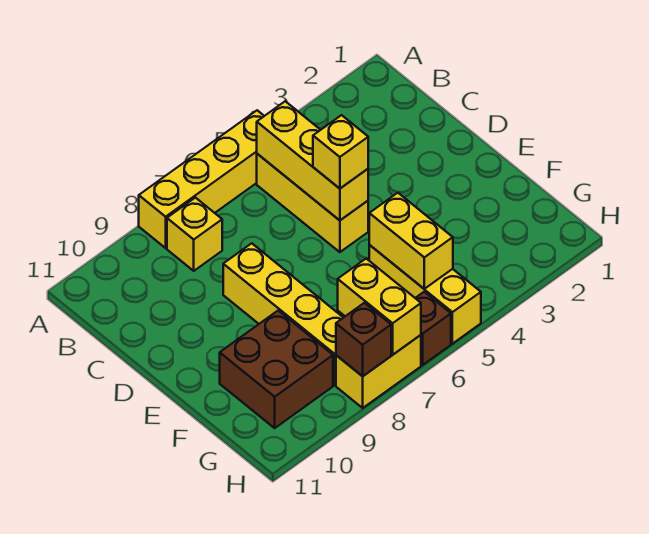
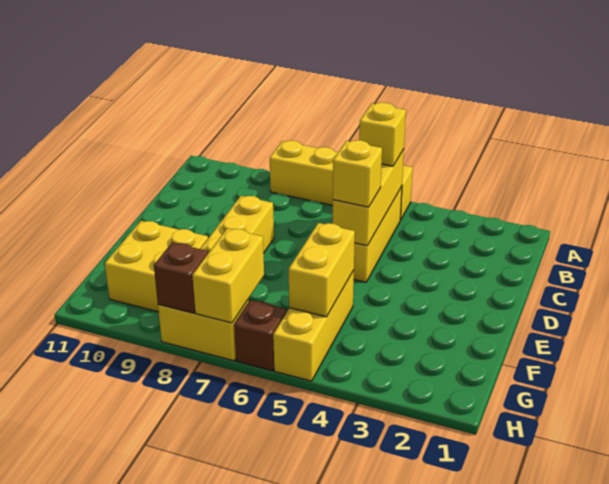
yellow brick B8 level 1 -> yellow brick B5 level 3
brown brick F9:G10 level 1 -> yellow brick F9:G10 level 1

